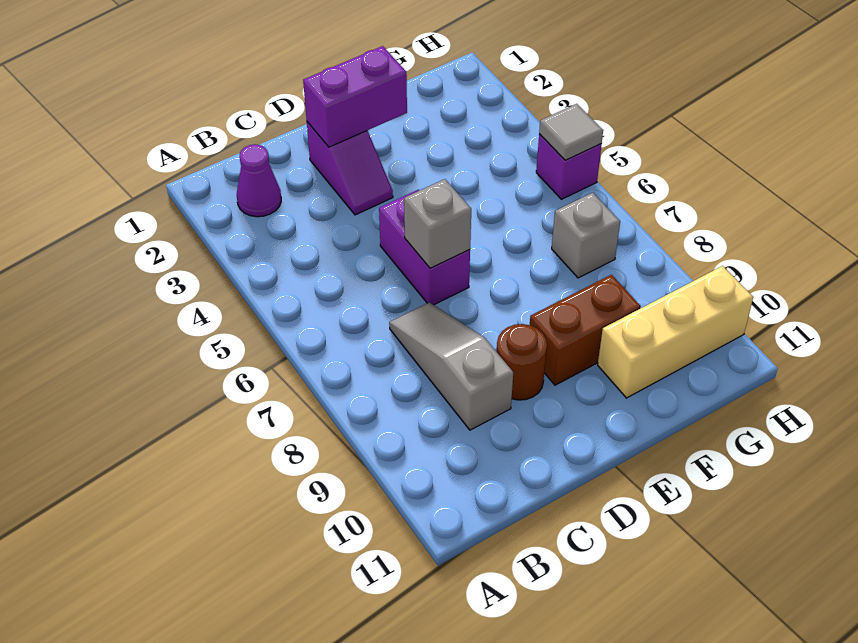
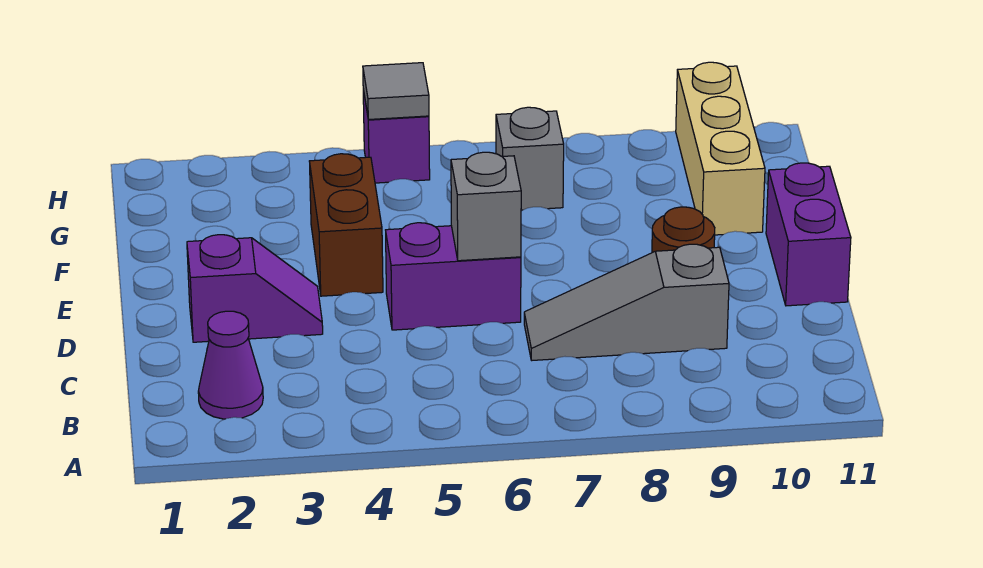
purple brick D2:E2 level 2 -> purple brick D11:E11 level 1
brown brick E9:F9 level 1 -> brown brick E4:F4 level 1

